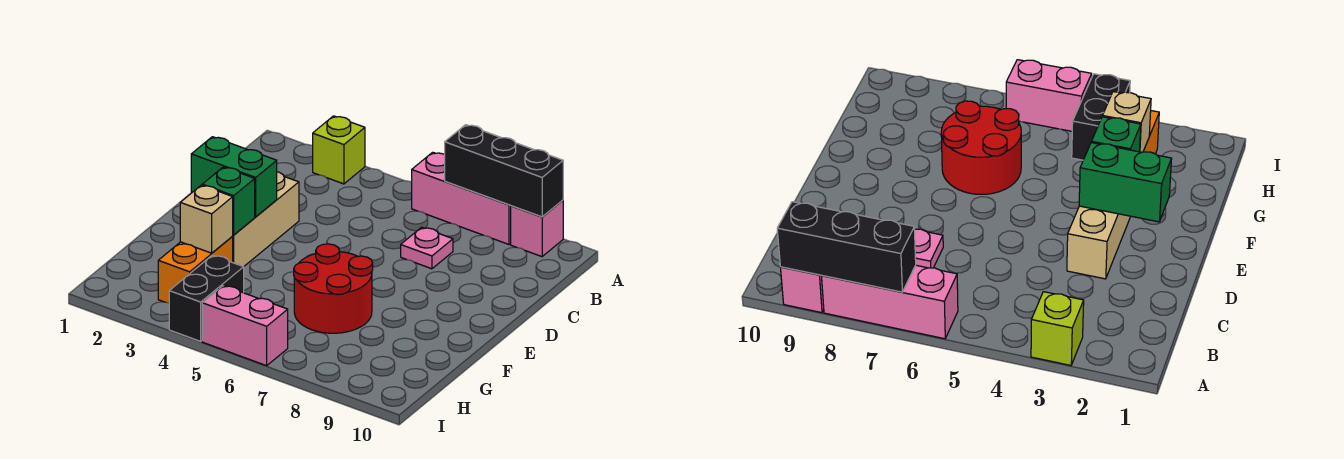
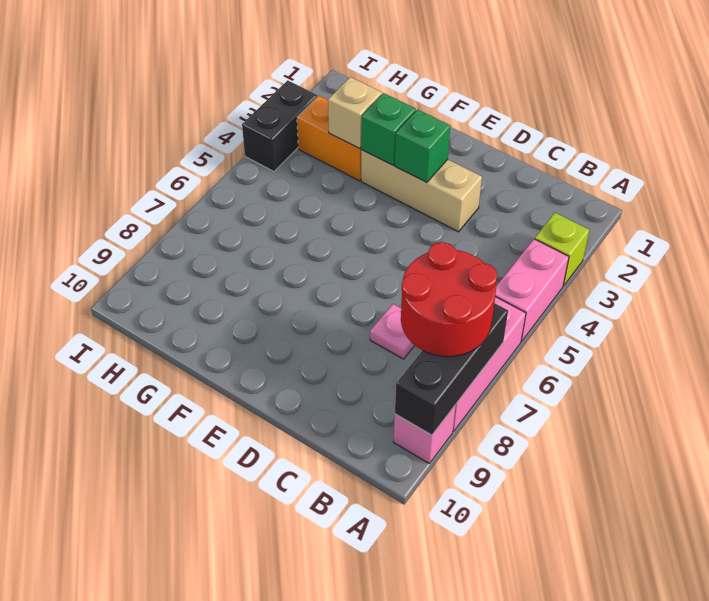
green brick E2:E3 level 2 -> green brick E3 level 2
red round brick F6:G7 level 1 -> red round brick A7:B8 level 3
black brick H4:I4 level 1 -> black brick I3:I4 level 1
pink brick I5:I6 level 1 -> pink brick A4:A5 level 1

